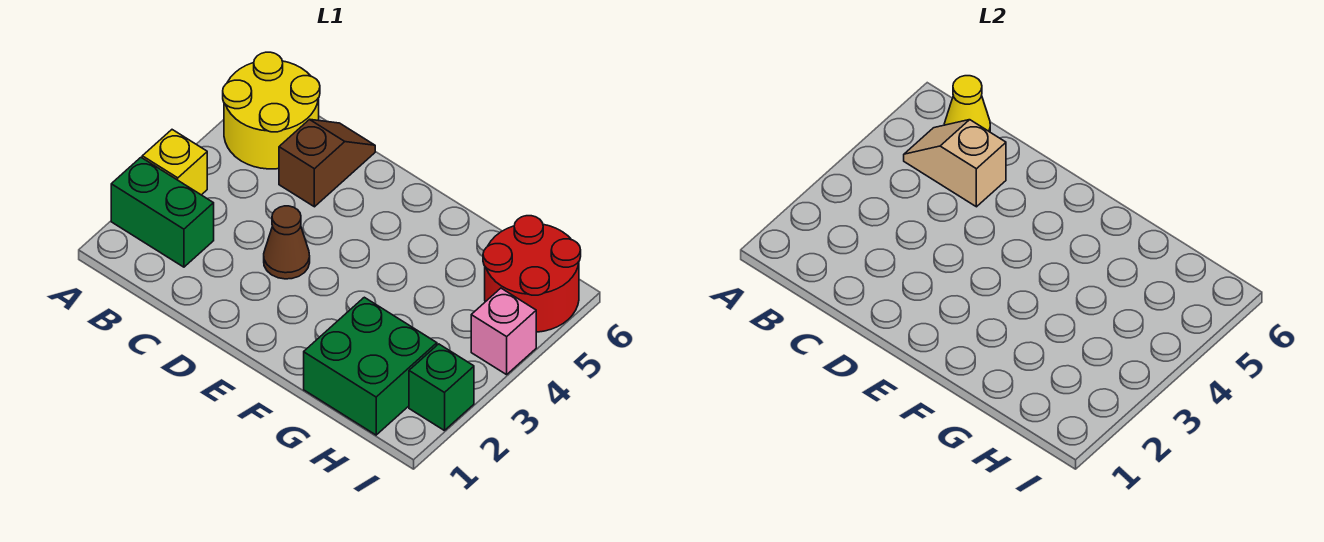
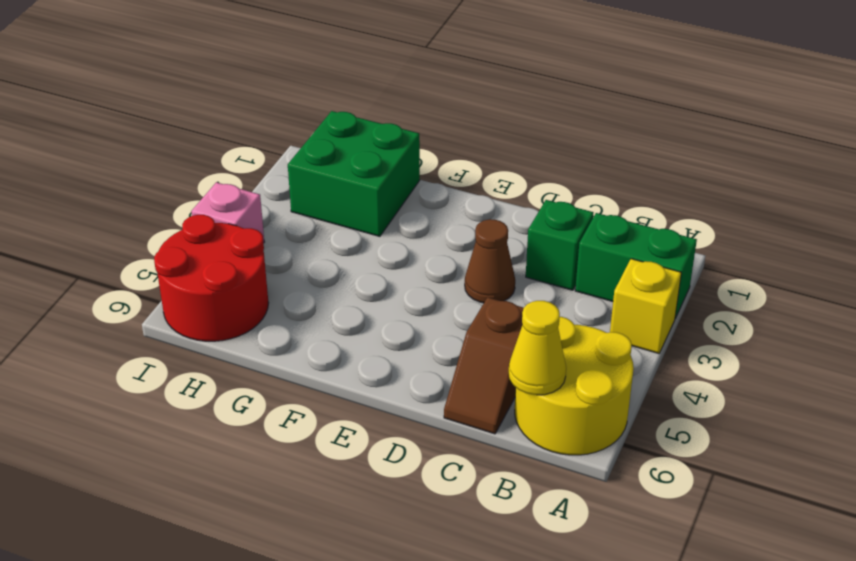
tan slope B5:C5 level 2 top C -> none
green brick I2 level 1 -> green brick C2 level 1

